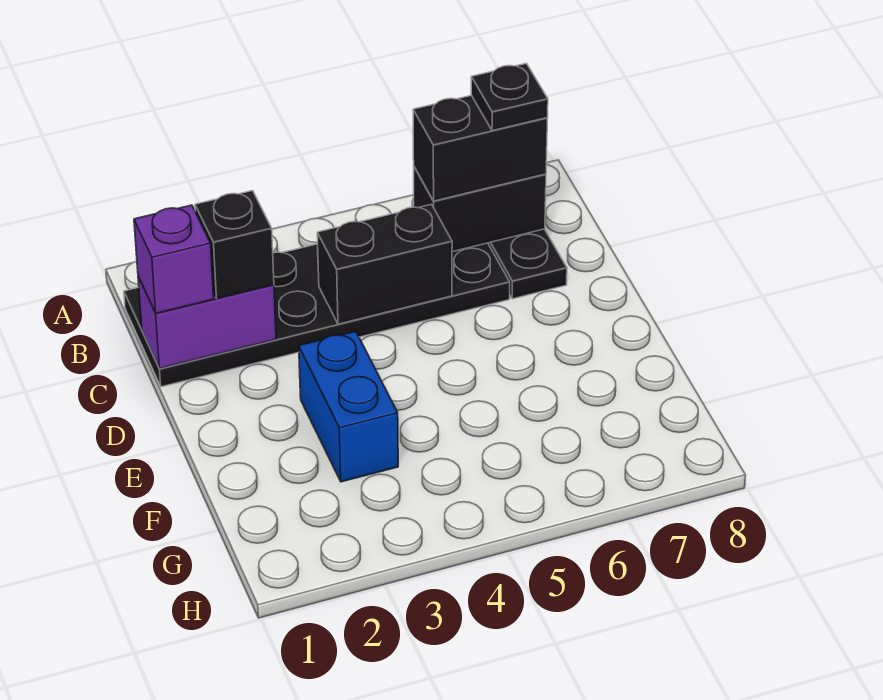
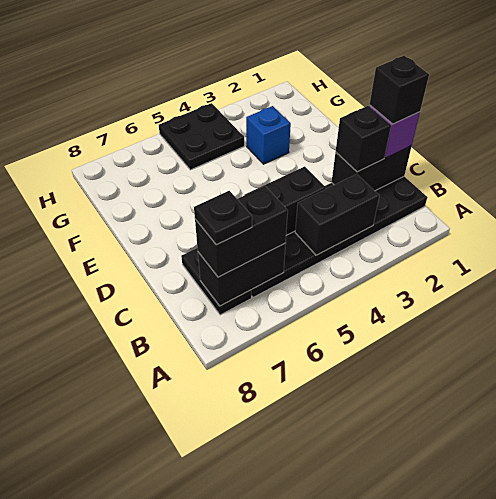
none -> black brick B3:B4 level 2
purple brick C1:C2 level 2 -> black brick C1:C2 level 2
none -> black brick C1 level 4
blue brick E3:F3 level 1 -> blue brick F3 level 1
none -> black plate G4:H5 level 1

